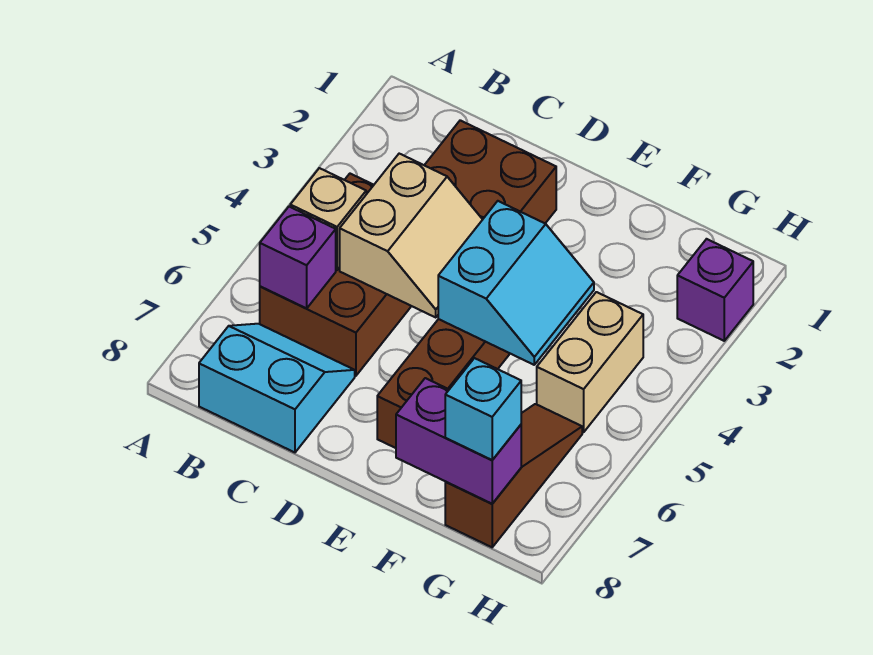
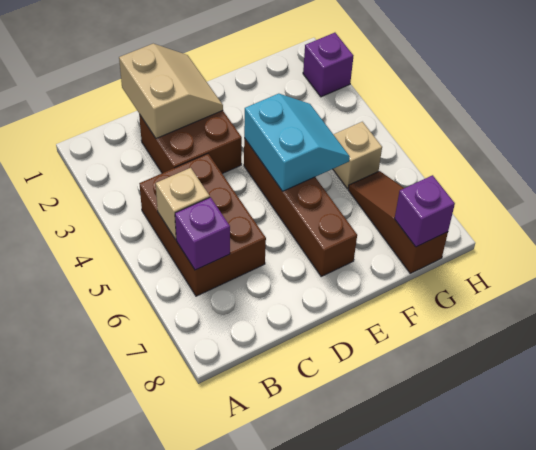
cyan slope B7:C8 level 1 top 8 -> none
tan slope C4:D5 level 2 top C -> tan slope C1:D2 level 2 top C
purple brick F8:G8 level 2 -> purple brick G8 level 2
tan brick G4:G5 level 1 -> tan brick G5 level 1
cyan brick G8 level 3 -> none

